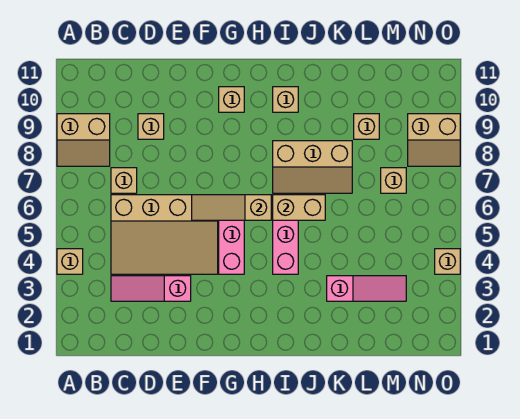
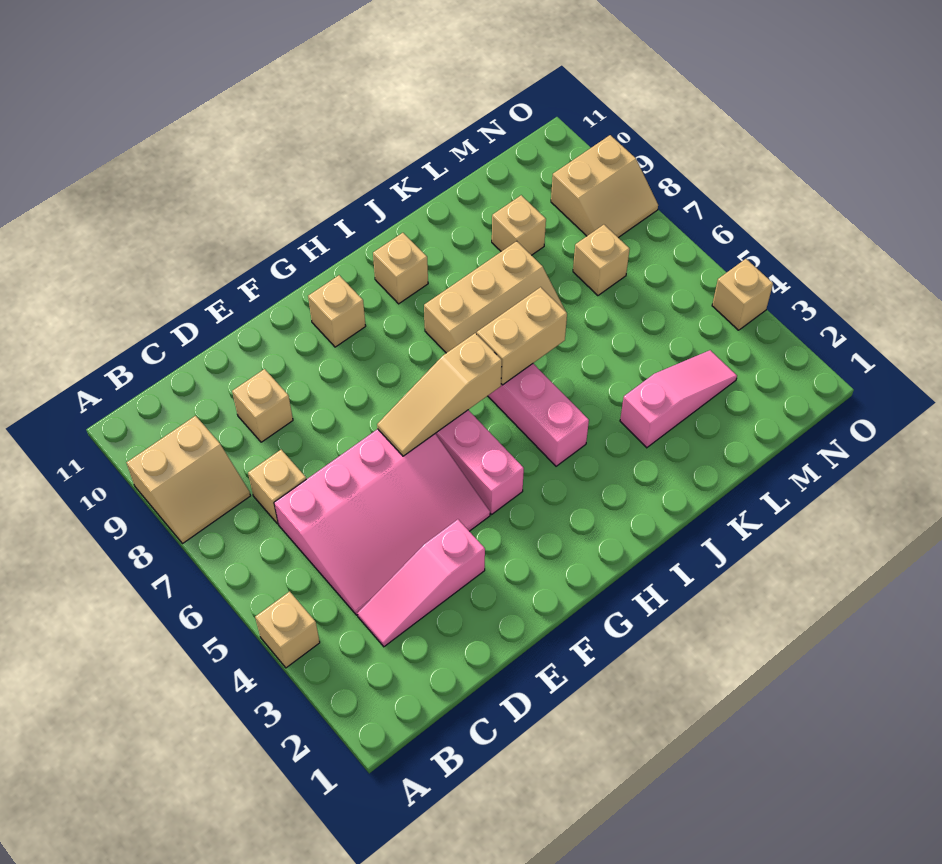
tan slope C4:F6 level 1 top 6 -> pink slope C4:F6 level 1 top 6

